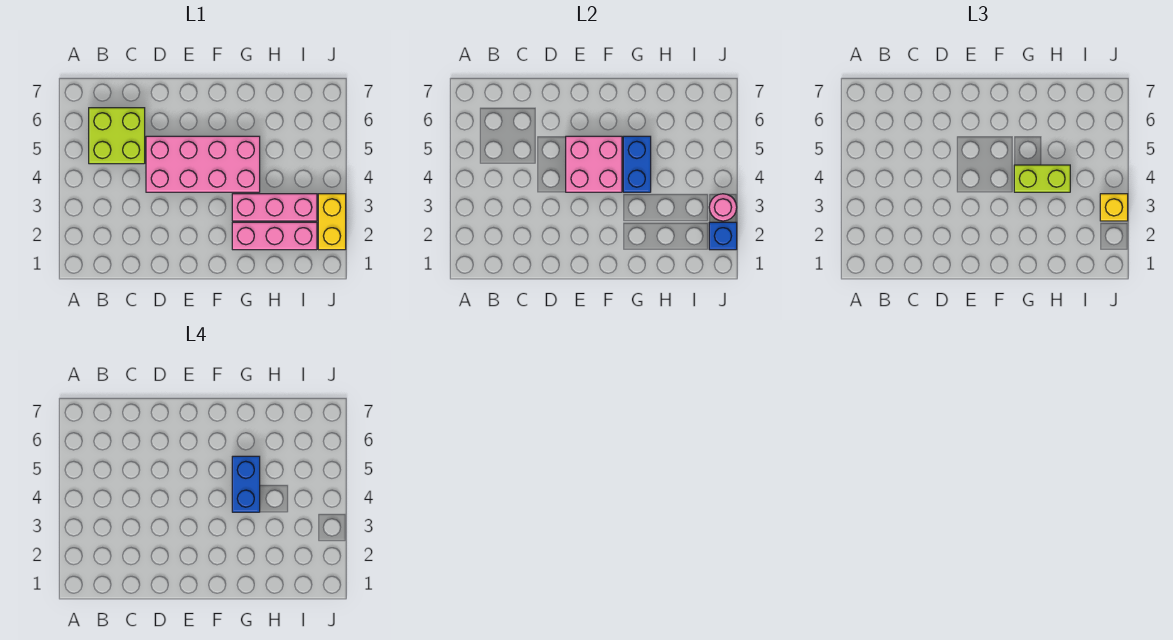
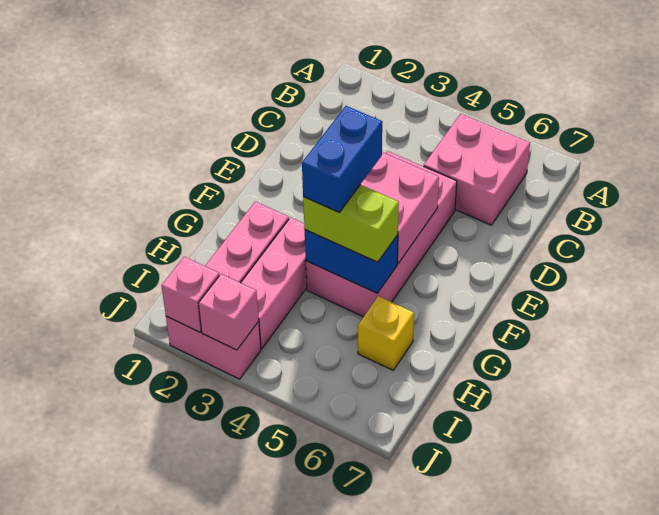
lime brick B5:C6 level 1 -> pink brick B5:C6 level 1
lime brick G4:H4 level 3 -> lime brick G4:G5 level 3
blue brick G4:G5 level 4 -> blue brick F4:G4 level 4
yellow brick J2:J3 level 1 -> pink brick J2:J3 level 1
blue brick J2 level 2 -> pink brick J2 level 2
pink round brick J3 level 2 -> pink brick J3 level 2
yellow brick J3 level 3 -> yellow brick H6 level 1

